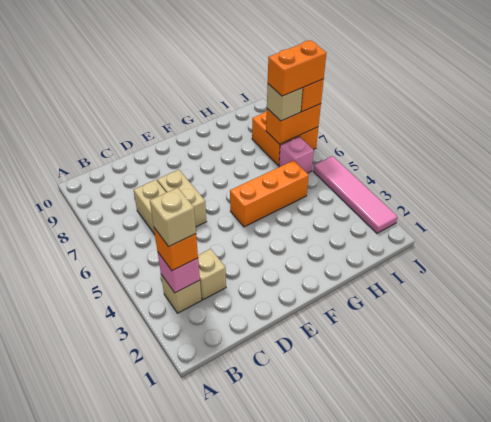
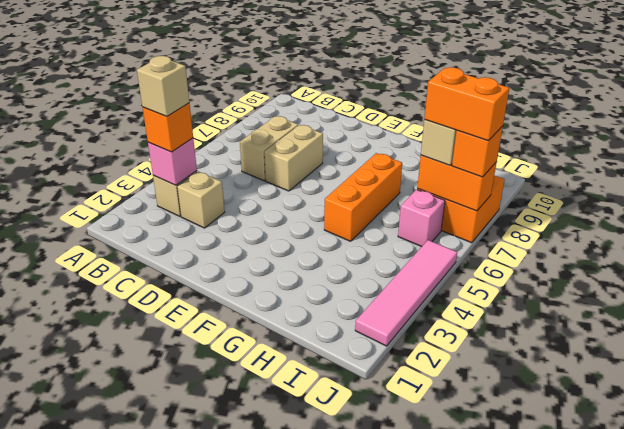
orange brick F5:H5 level 1 -> orange brick G5:G7 level 1

